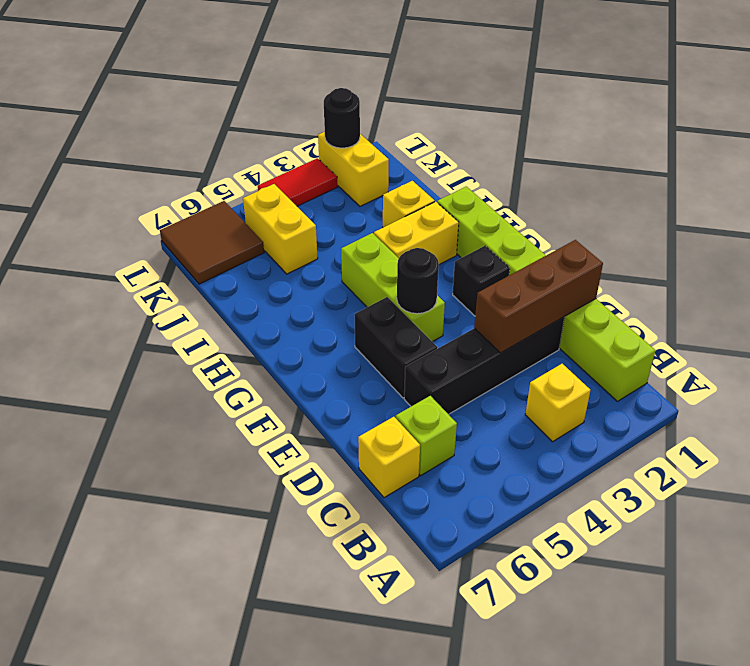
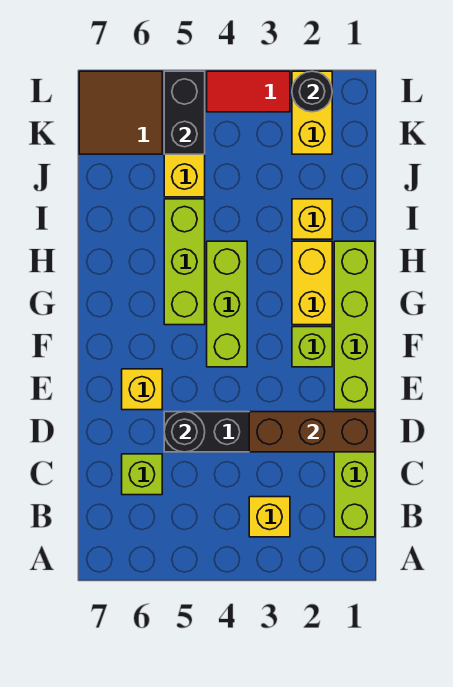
yellow brick C7 level 1 -> yellow brick E6 level 1
black brick E5:F5 level 1 -> black brick K5:L5 level 2
black brick F2 level 1 -> lime brick F2 level 1
black round brick F4 level 2 -> black round brick D5 level 2
none -> lime brick G5:I5 level 1
yellow brick H2:H3 level 1 -> yellow brick G2:H2 level 1

